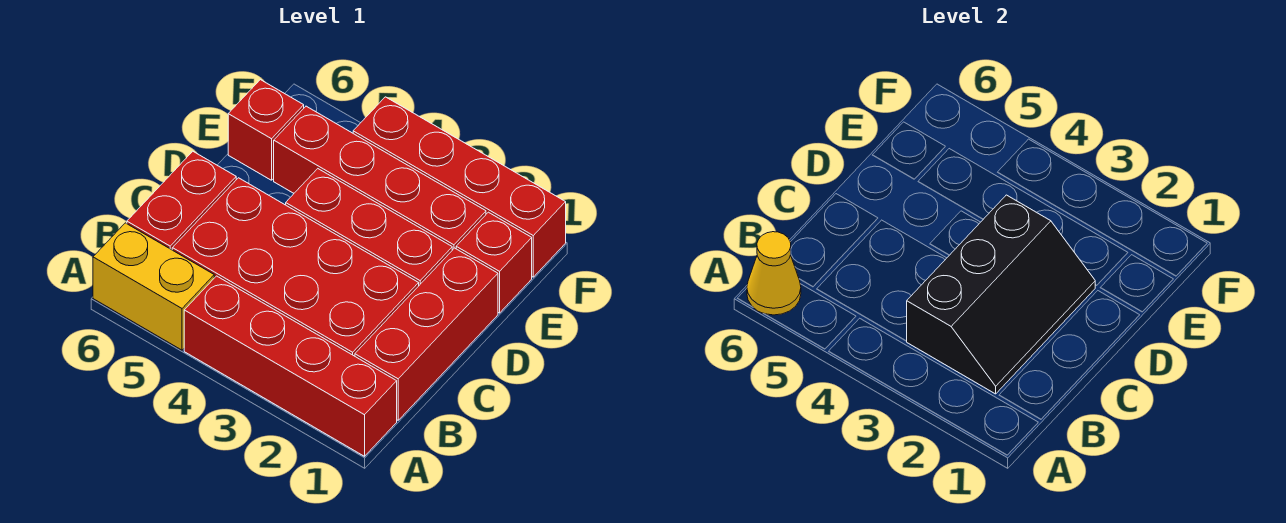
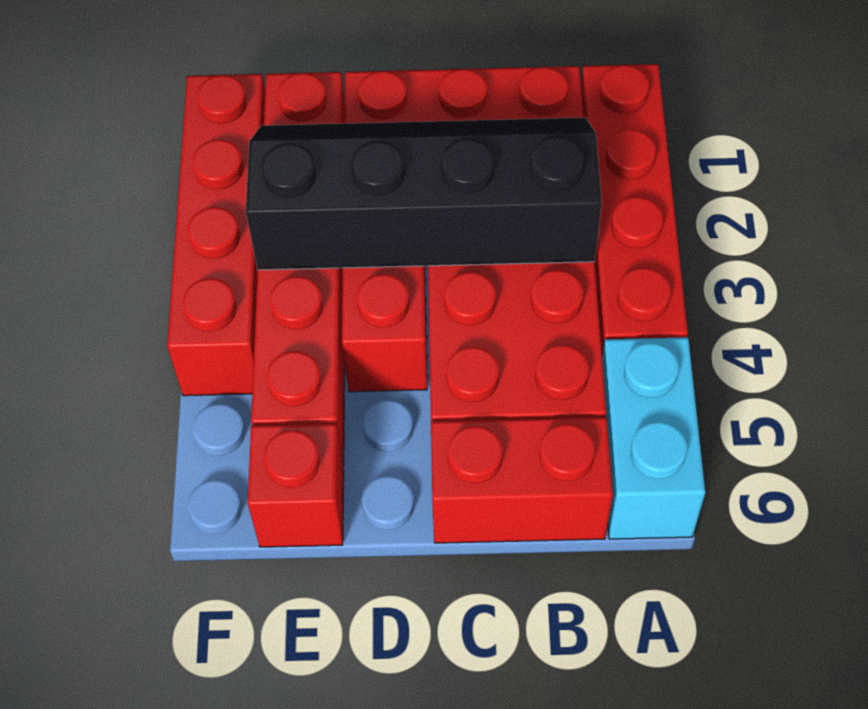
yellow brick A5:A6 level 1 -> cyan brick A5:A6 level 1
yellow cone A6 level 2 -> none
black slope B2:D3 level 2 top 3 -> black slope B2:E3 level 2 top 3

